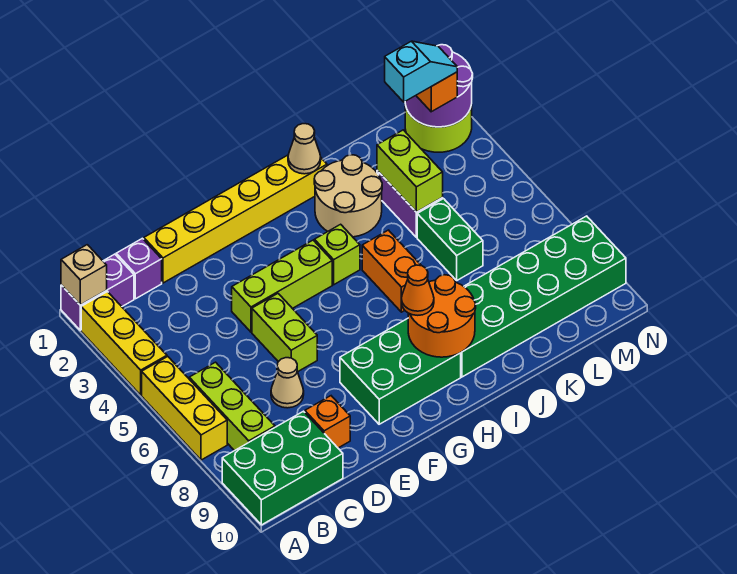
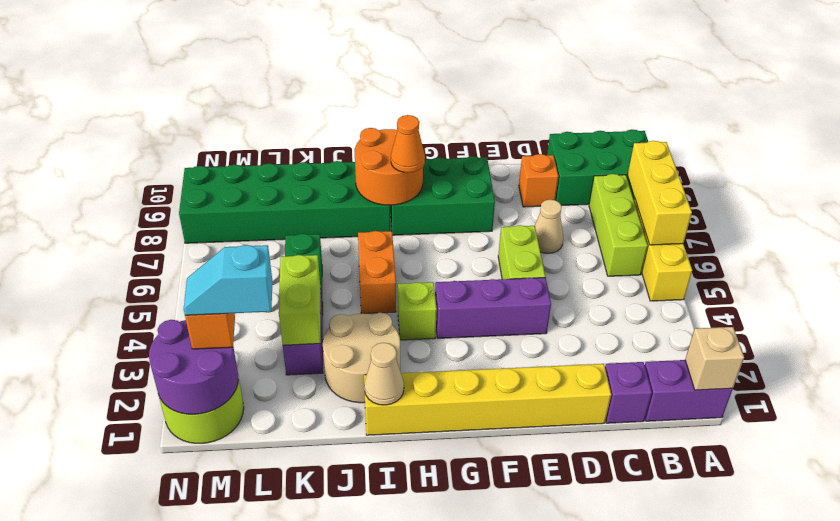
yellow brick A2:A4 level 1 -> yellow brick A6:A8 level 2
lime brick E4:G4 level 1 -> purple brick E4:G4 level 1

